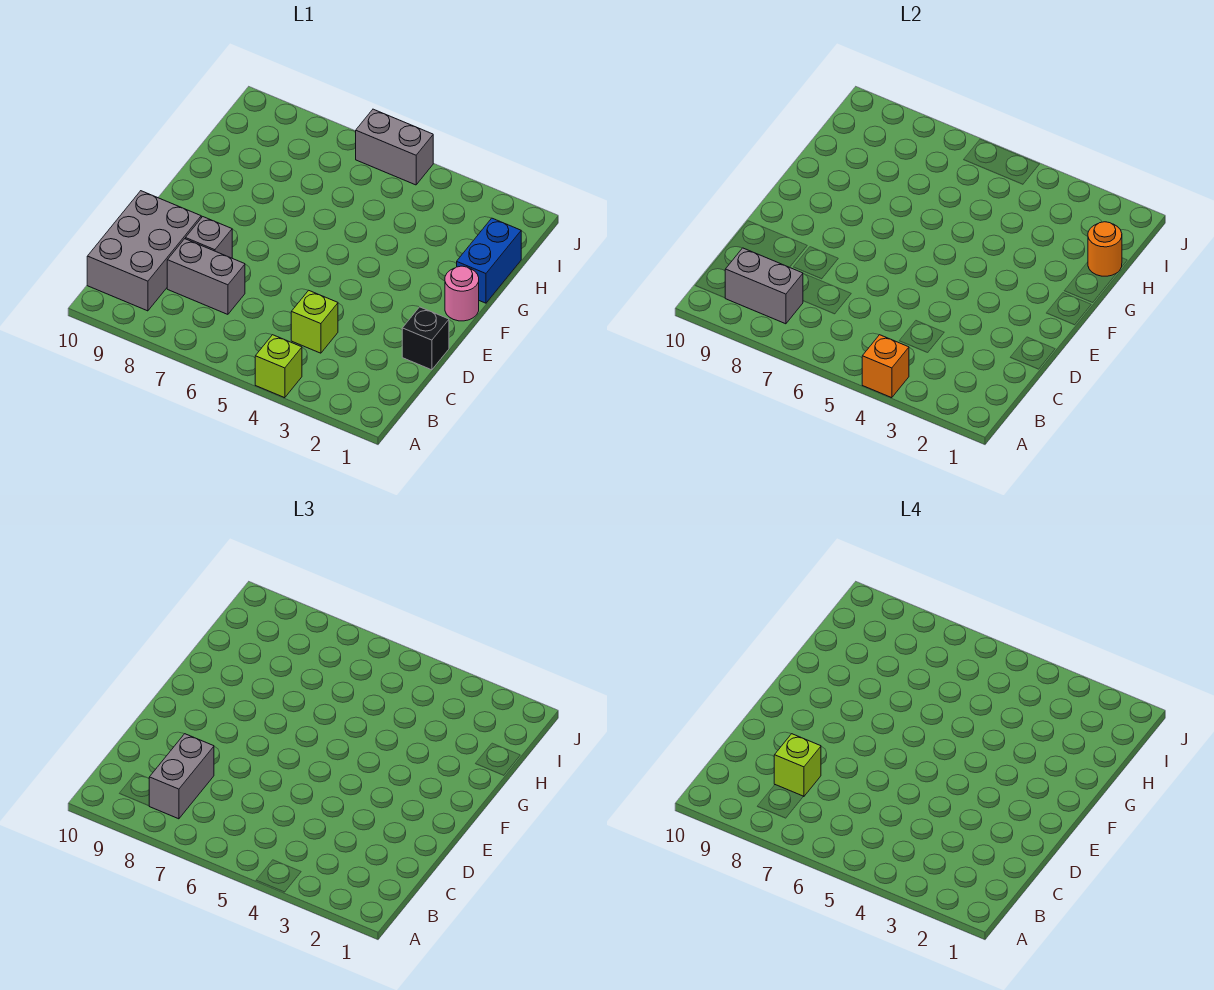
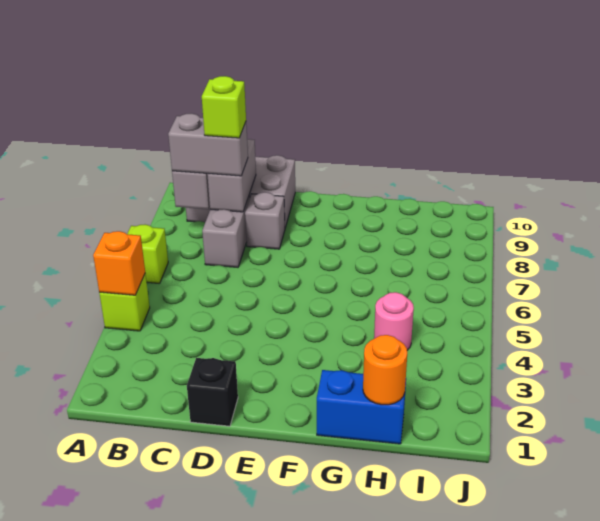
lime brick C4 level 1 -> lime brick A6 level 1
pink round brick F1 level 1 -> pink round brick H4 level 1
grey brick J5:J6 level 1 -> grey brick C8:C9 level 2

